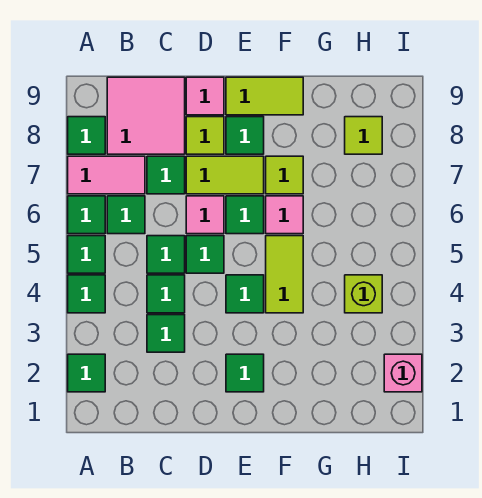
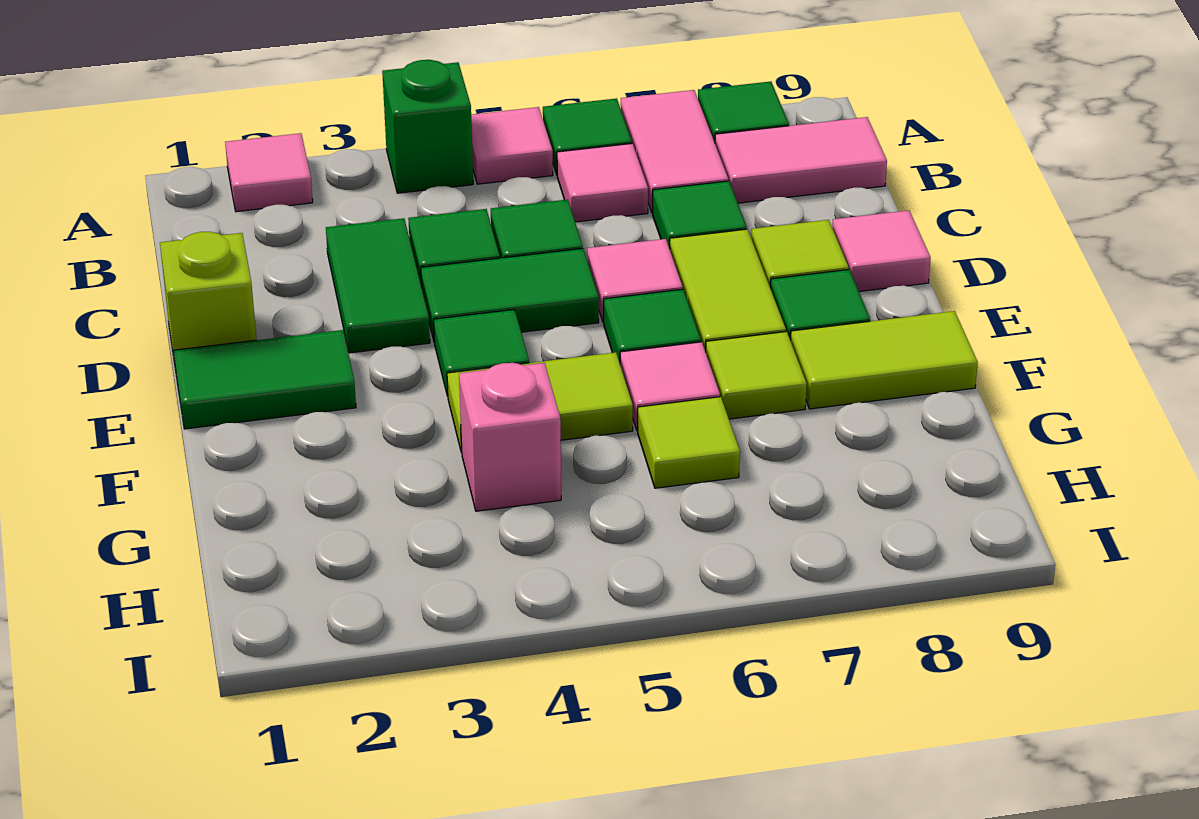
green tile A2 level 1 -> pink tile A2 level 1
green tile A4 level 1 -> green brick A4 level 1
green tile A5 level 1 -> pink tile A5 level 1
green tile B6 level 1 -> pink tile B6 level 1
pink tile B8:C9 level 1 -> pink tile B8:B9 level 1
green tile C3 level 1 -> green tile C3:D3 level 1
green tile D5 level 1 -> green tile D4:D5 level 1
green tile E2 level 1 -> green tile E1:E2 level 1
lime tile E9:F9 level 1 -> lime tile F8:F9 level 1
lime brick H4 level 1 -> lime brick D1 level 1
lime tile H8 level 1 -> lime tile G6 level 1
pink brick I2 level 1 -> pink brick G4 level 1

